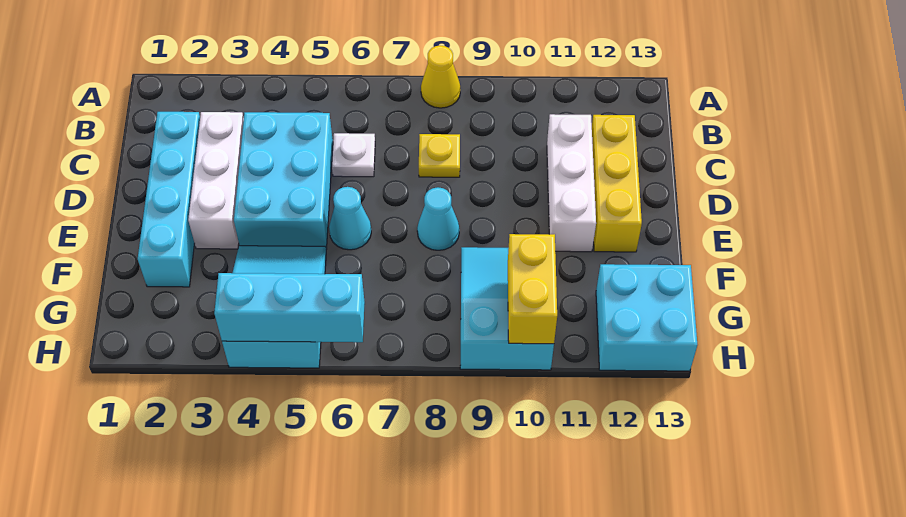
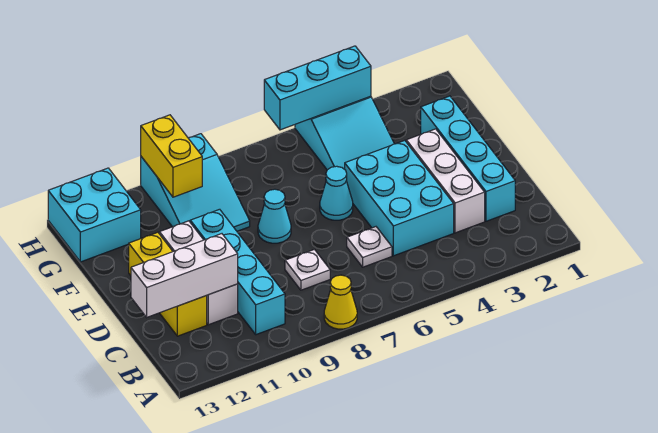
none -> cyan brick B10:E10 level 1
yellow plate C8 level 1 -> white plate C8 level 1
none -> white brick C11:C13 level 2

